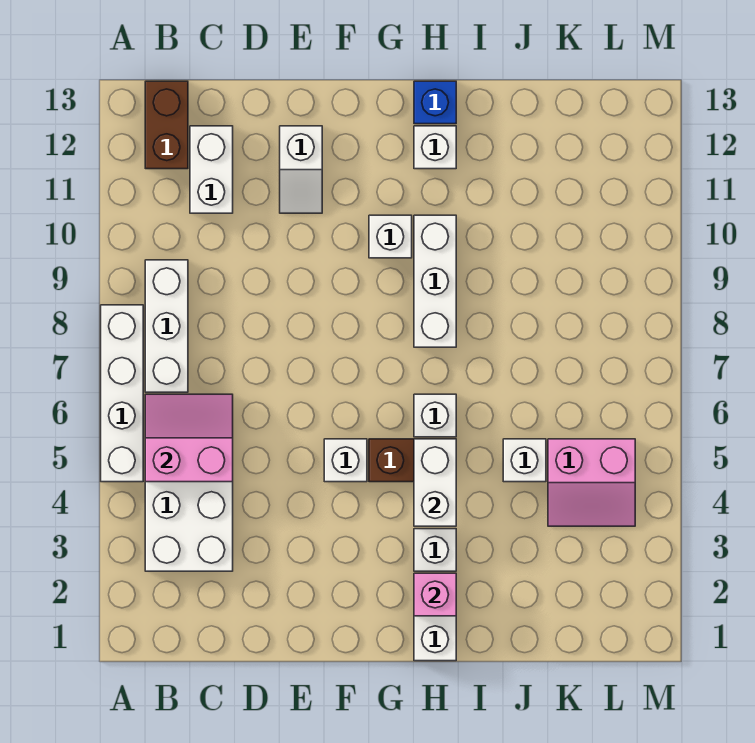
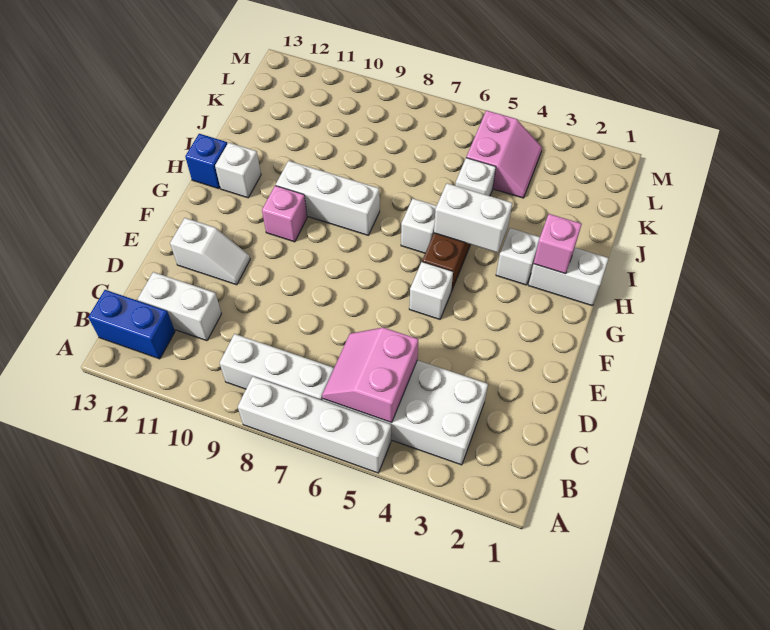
brown brick B12:B13 level 1 -> blue brick B12:B13 level 1
white brick G10 level 1 -> pink brick G10 level 1

